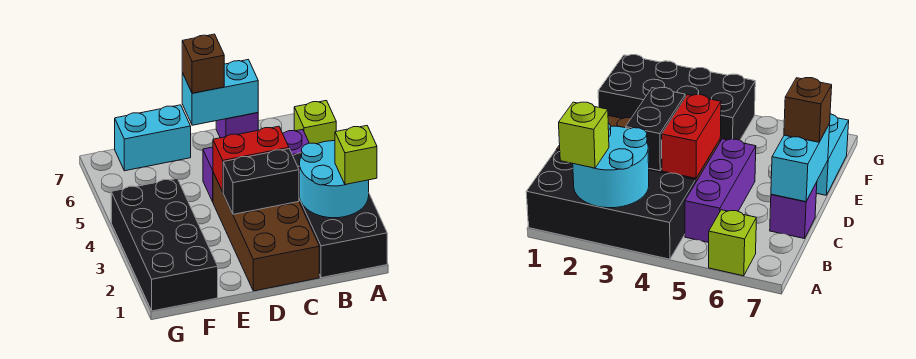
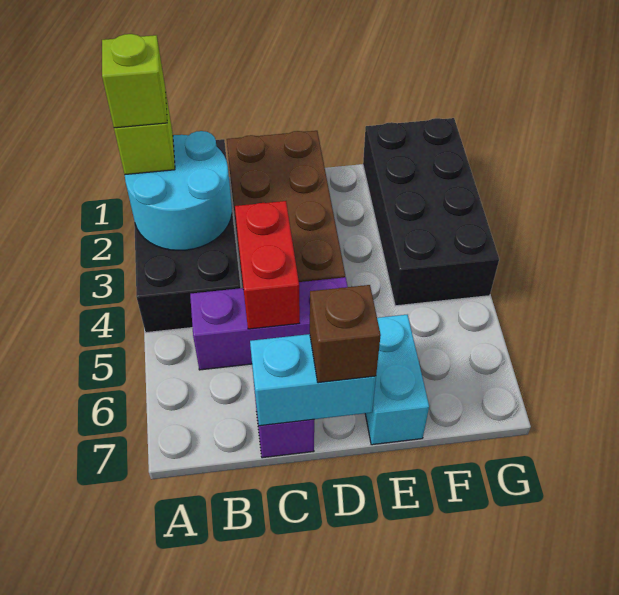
lime brick A6 level 1 -> lime brick A2 level 4
black brick C3:D3 level 2 -> none
red brick C4:D4 level 2 -> red brick C4:C5 level 2
cyan brick E7:F7 level 1 -> cyan brick E6:E7 level 1

